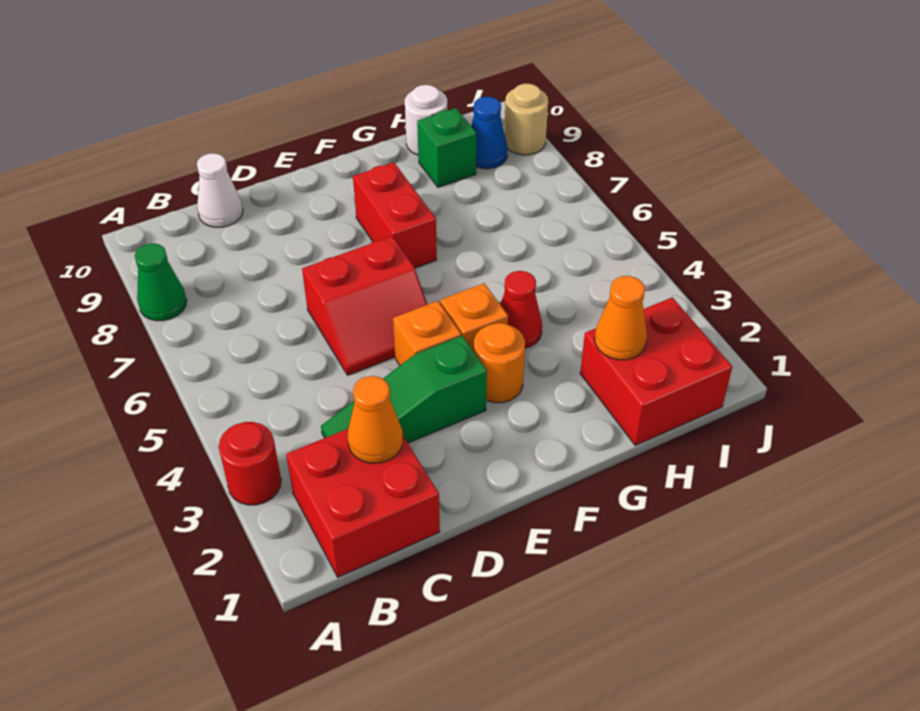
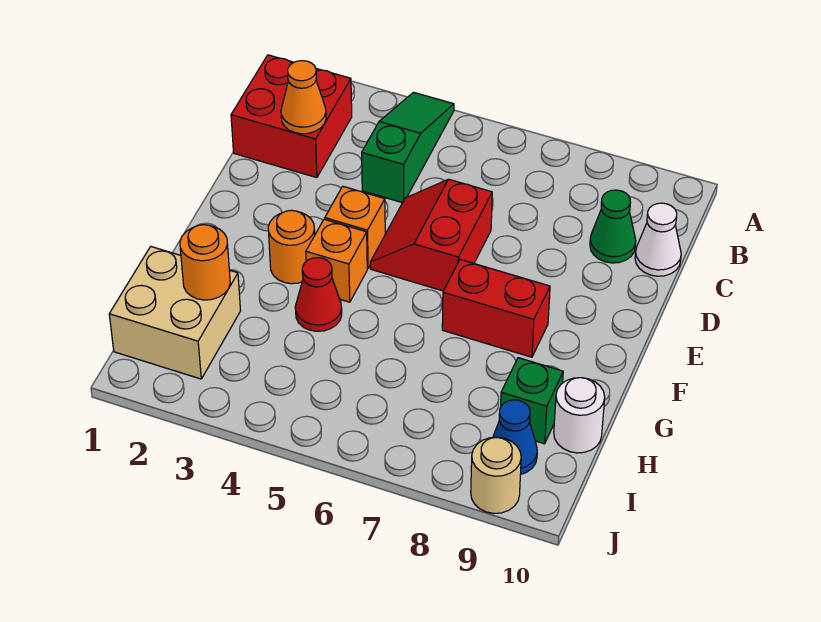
red round brick A3 level 1 -> none
green cone A8 level 1 -> green cone C9 level 1
green slope C3:E3 level 1 top E -> green slope A4:C4 level 1 top C
red brick H1:I2 level 1 -> tan brick H1:I2 level 1
orange cone H2 level 2 -> orange round brick H2 level 2

